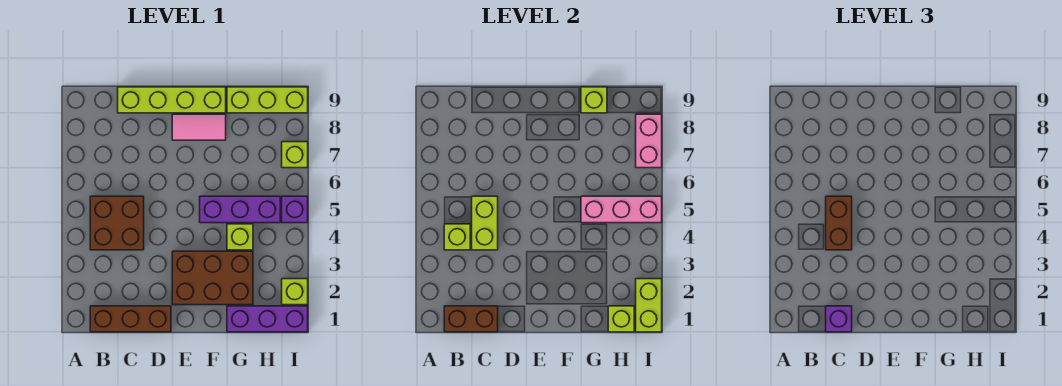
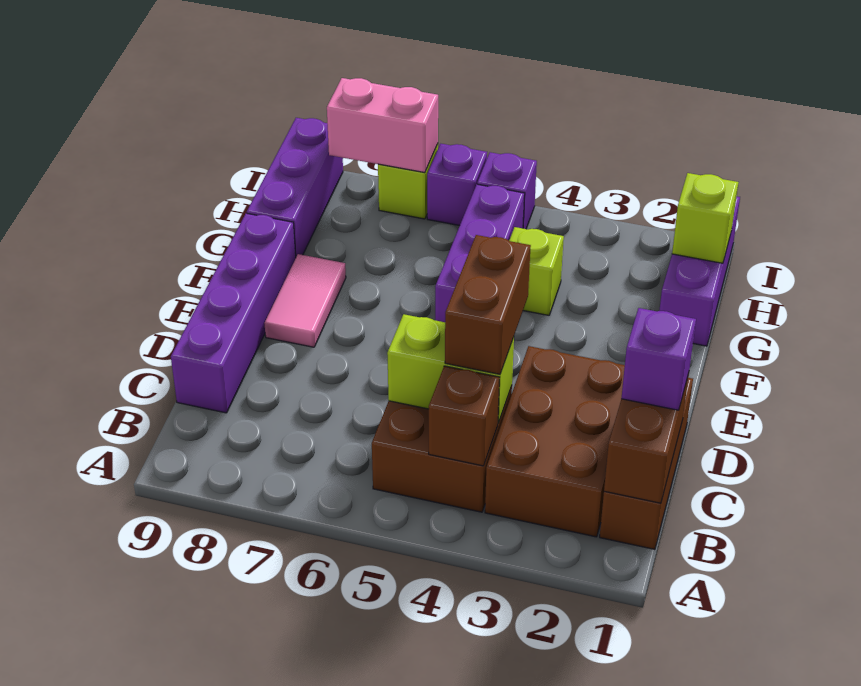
lime brick B4 level 2 -> brown brick B4 level 2
brown brick C4:C5 level 3 -> brown brick C4:D4 level 3
lime brick C9:F9 level 1 -> purple brick C9:F9 level 1
brown brick E2:G3 level 1 -> brown brick B2:D3 level 1
pink brick G5:I5 level 2 -> none
lime brick G9:I9 level 1 -> purple brick G9:I9 level 1
lime brick G9 level 2 -> none
lime brick I1:I2 level 2 -> none
lime brick I2 level 1 -> none
none -> purple brick I6 level 1

